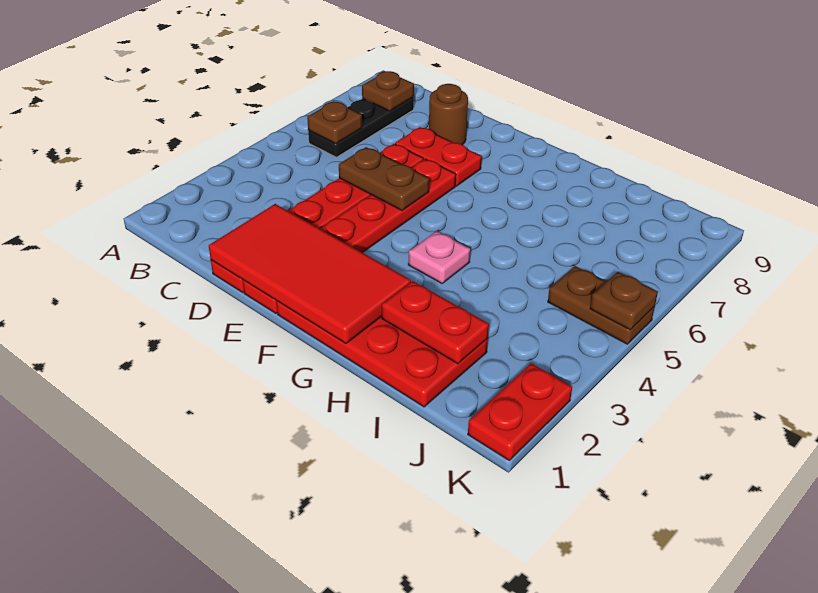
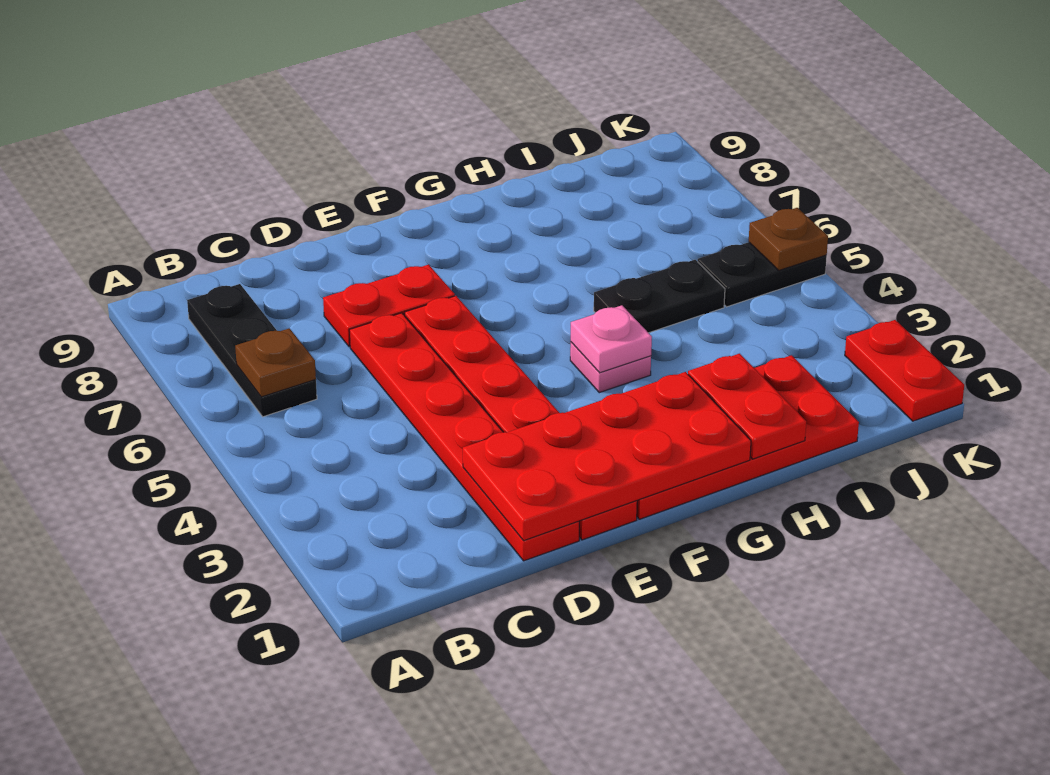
brown plate B8 level 2 -> none
red tile D1:G2 level 2 -> red plate D1:G2 level 2
brown plate D5:E5 level 2 -> none
brown round brick D8 level 1 -> none
none -> pink plate G4 level 2
red plate H2:I2 level 2 -> red plate H1:H2 level 2
none -> black plate H5:I5 level 1
brown plate J5:K5 level 1 -> black plate J5:K5 level 1

